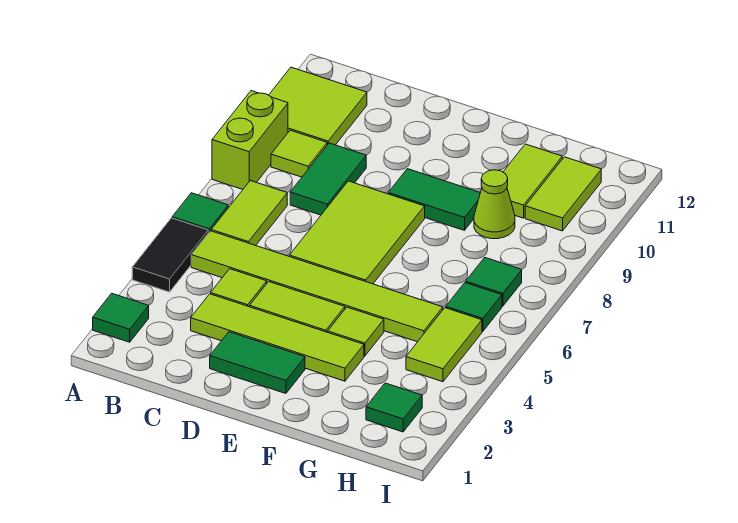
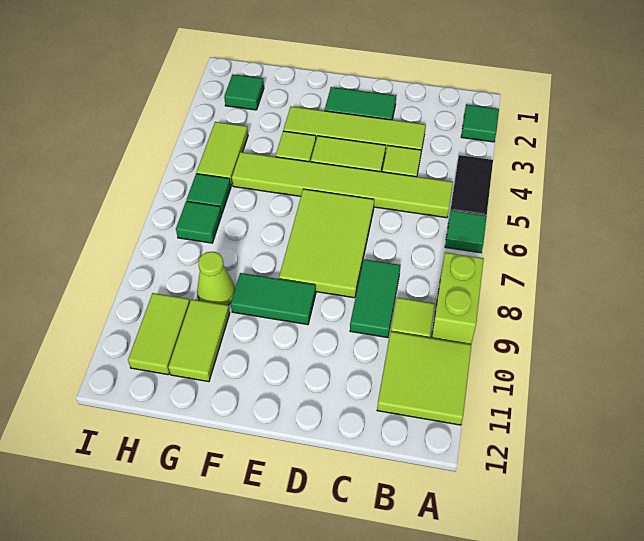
lime tile B6:B7 level 1 -> none

